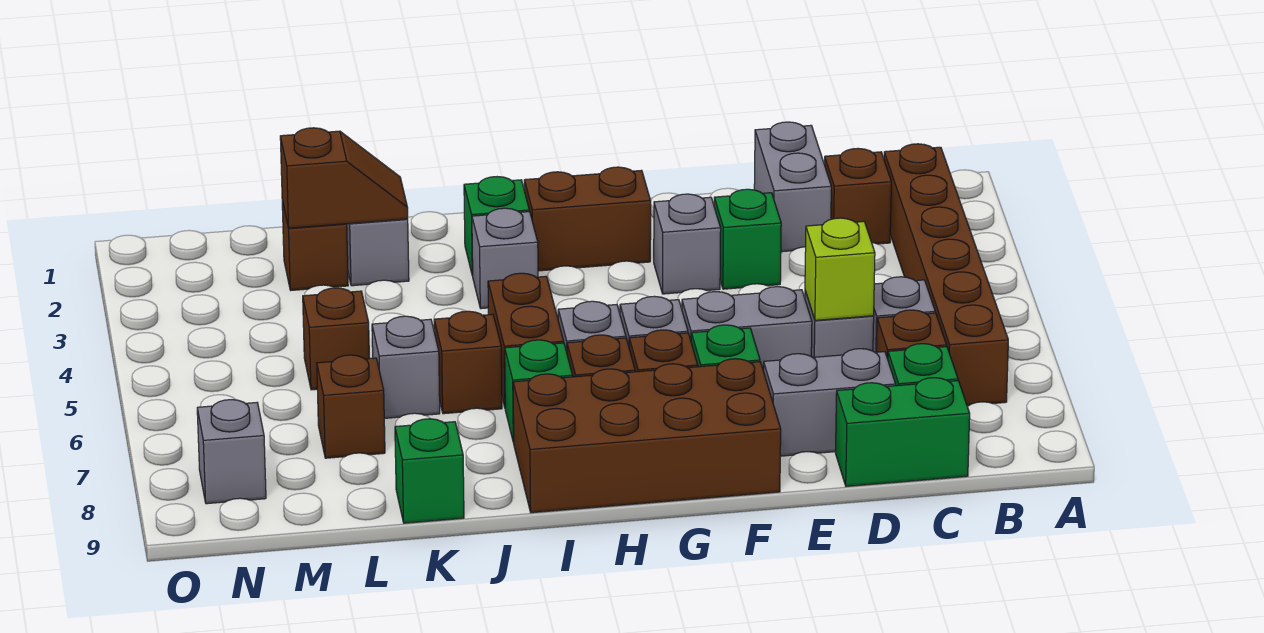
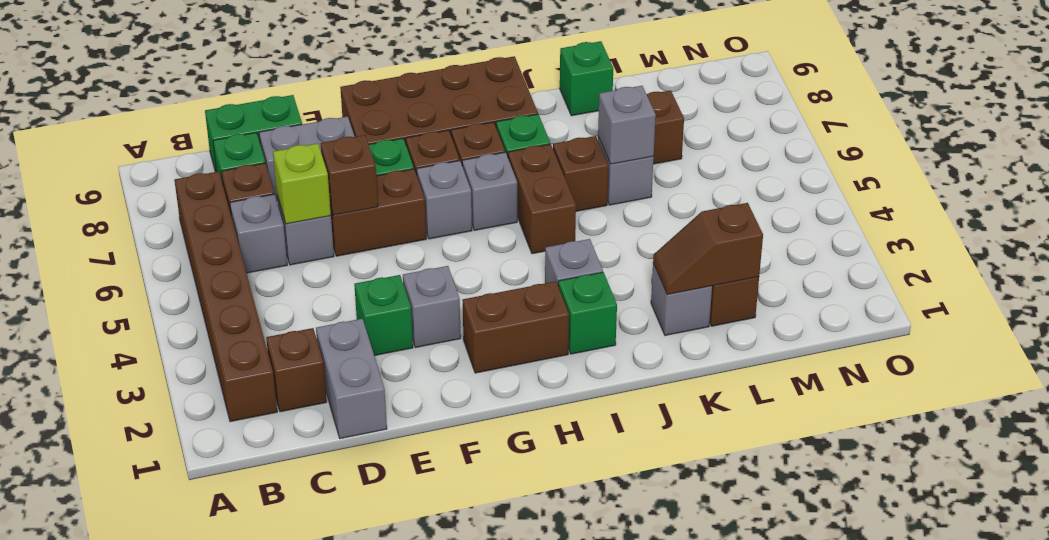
grey brick E6:F6 level 1 -> brown brick E6:F6 level 1
brown brick L5 level 1 -> brown brick E6 level 2
grey brick N8 level 1 -> grey brick K6 level 2

